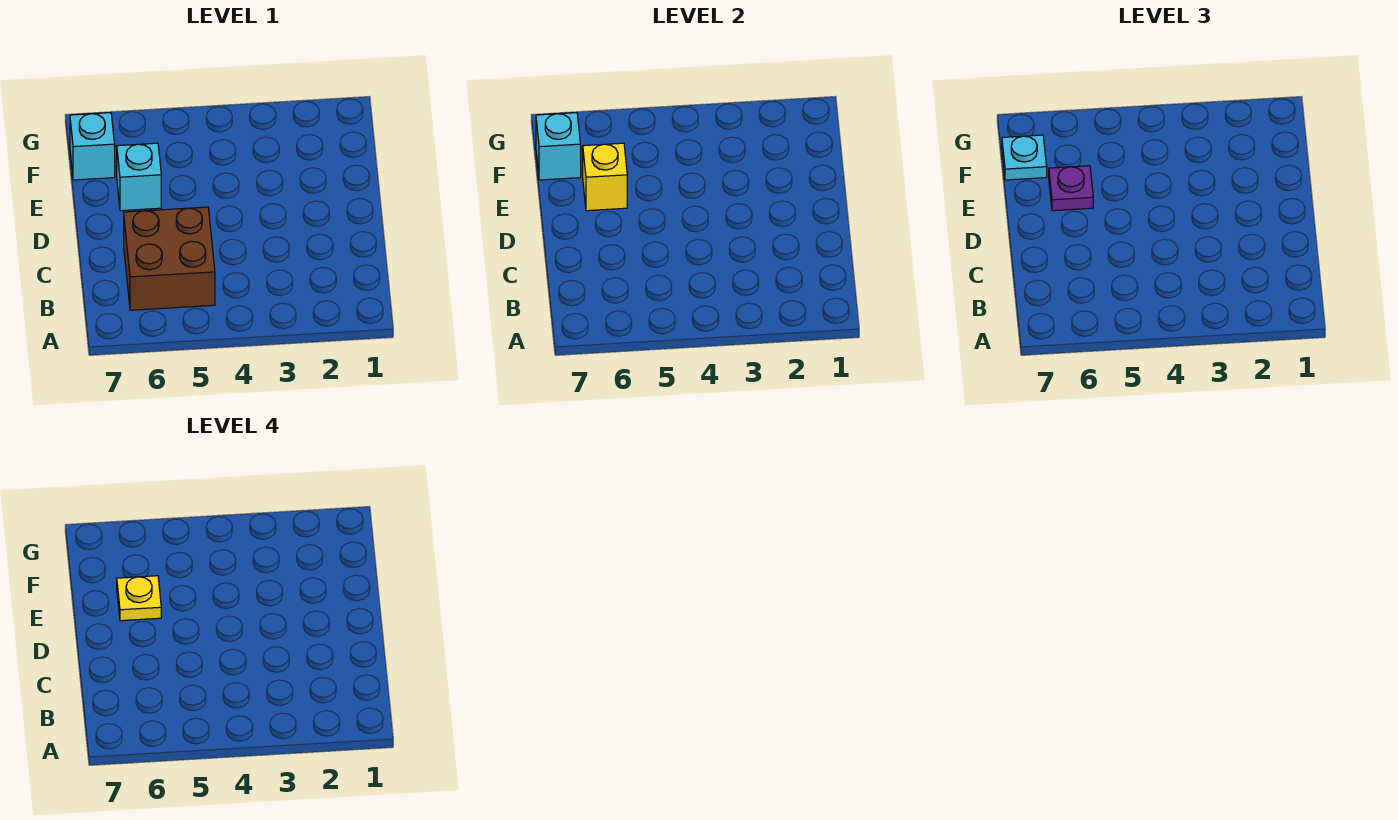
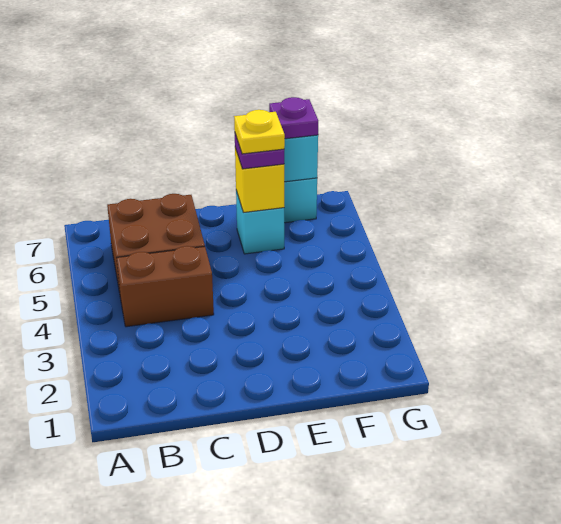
none -> brown brick B4:C4 level 1
cyan plate F7 level 3 -> purple plate F7 level 3

